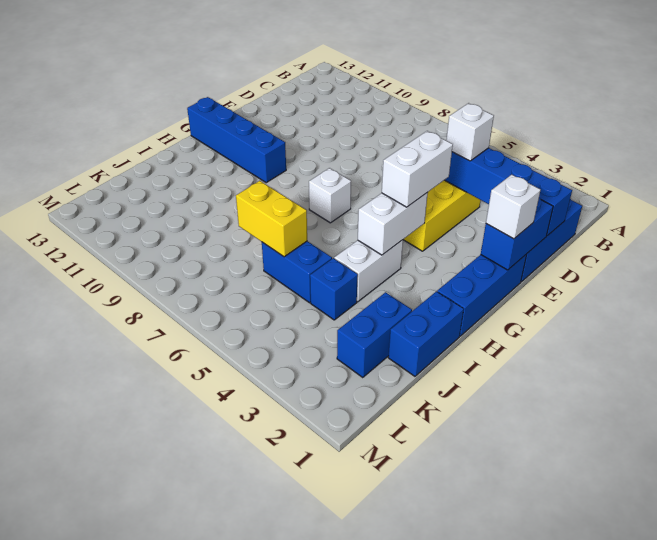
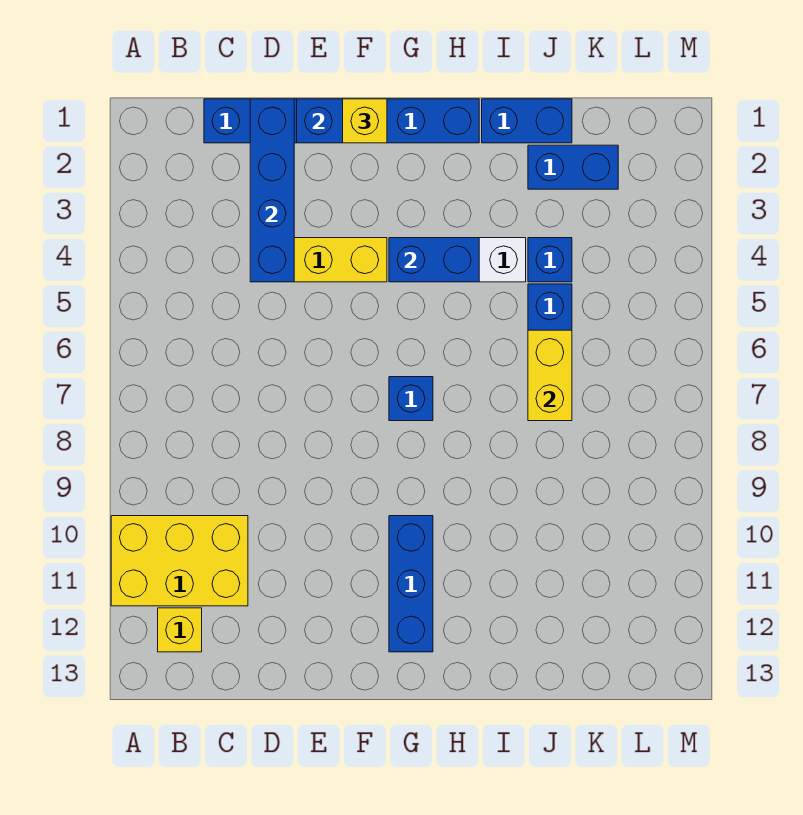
none -> yellow brick A10:C11 level 1
none -> yellow brick B12 level 1
white brick D4 level 3 -> none
white brick F1 level 3 -> yellow brick F1 level 3
white brick F4:G4 level 3 -> none
white brick G4:H4 level 2 -> blue brick G4:H4 level 2
white brick G7 level 1 -> blue brick G7 level 1
blue brick G10:G13 level 1 -> blue brick G10:G12 level 1

